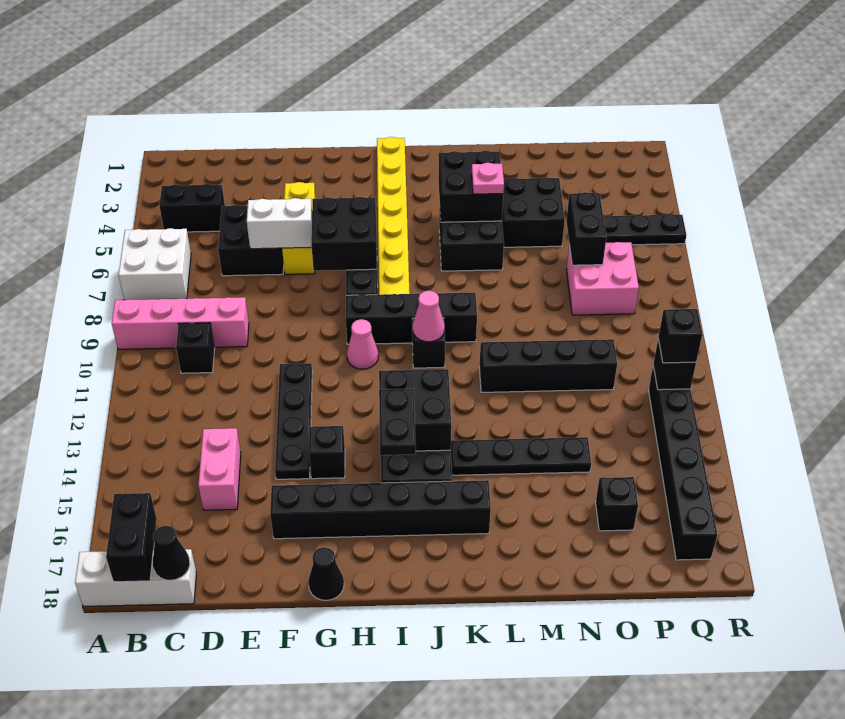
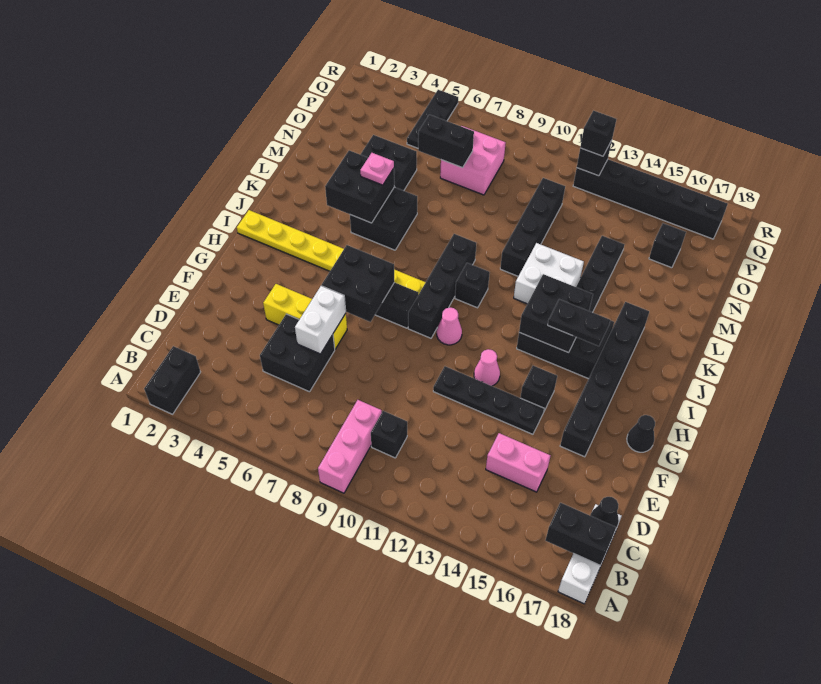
white brick A6:B7 level 1 -> white brick K12:L13 level 1
pink brick A9:D9 level 1 -> pink brick A9:C9 level 1
black brick B4:C4 level 1 -> black brick A2:B2 level 1
pink cone J10 level 2 -> pink cone G12 level 1

